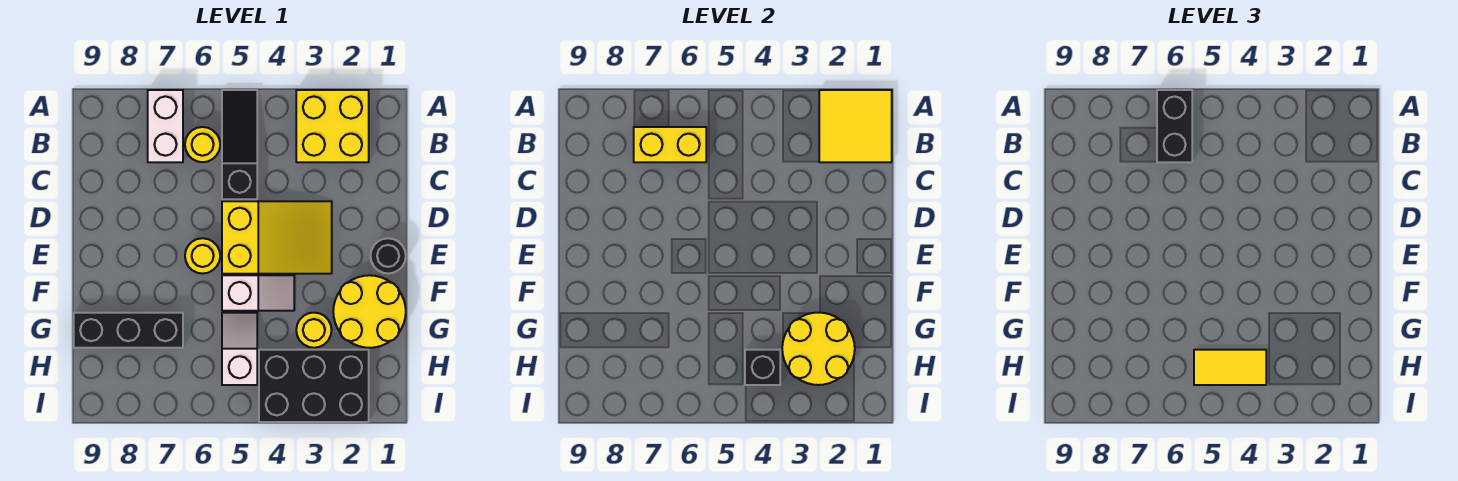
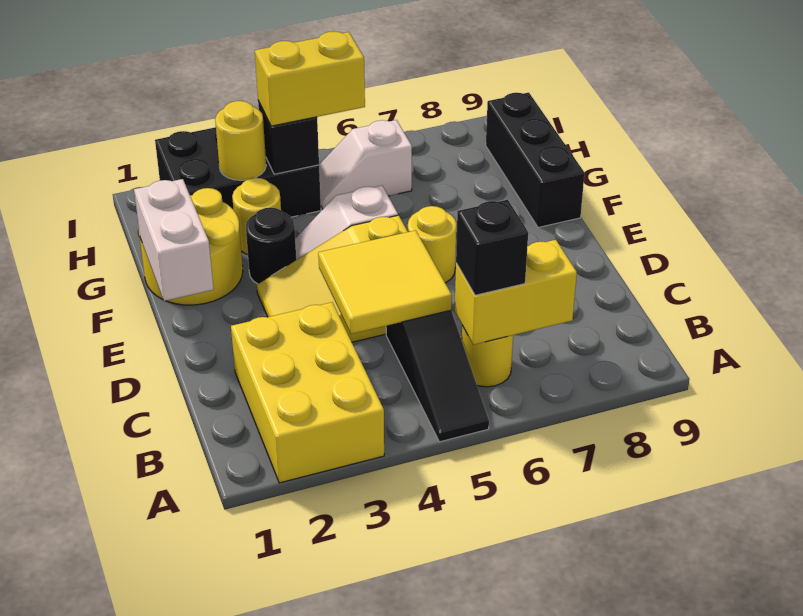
yellow tile A1:B2 level 2 -> yellow tile C4:D5 level 2
yellow brick A2:B3 level 1 -> yellow brick A2:C3 level 1
black brick A6:B6 level 3 -> black brick B6 level 3
white brick A7:B7 level 1 -> white brick E1:F1 level 2
black round brick E1 level 1 -> black round brick F3 level 1
yellow round brick G2:H3 level 2 -> yellow round brick H3 level 2
white slope G5:H5 level 1 top H -> white slope H5:H6 level 1 top 6
black brick G7:G9 level 1 -> black brick F9:H9 level 1
yellow tile H4:H5 level 3 -> yellow brick H4:H5 level 3

